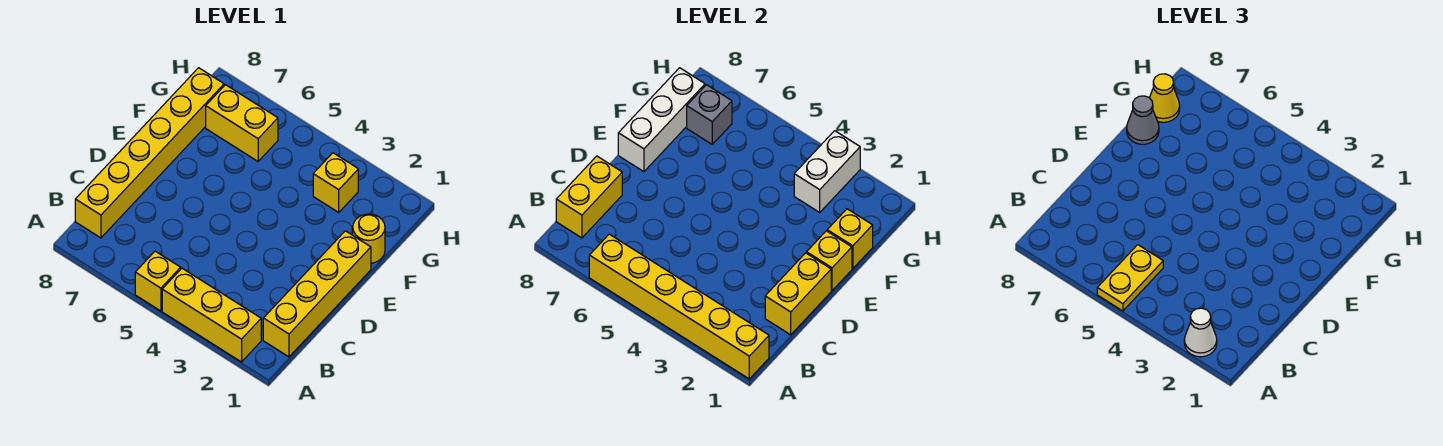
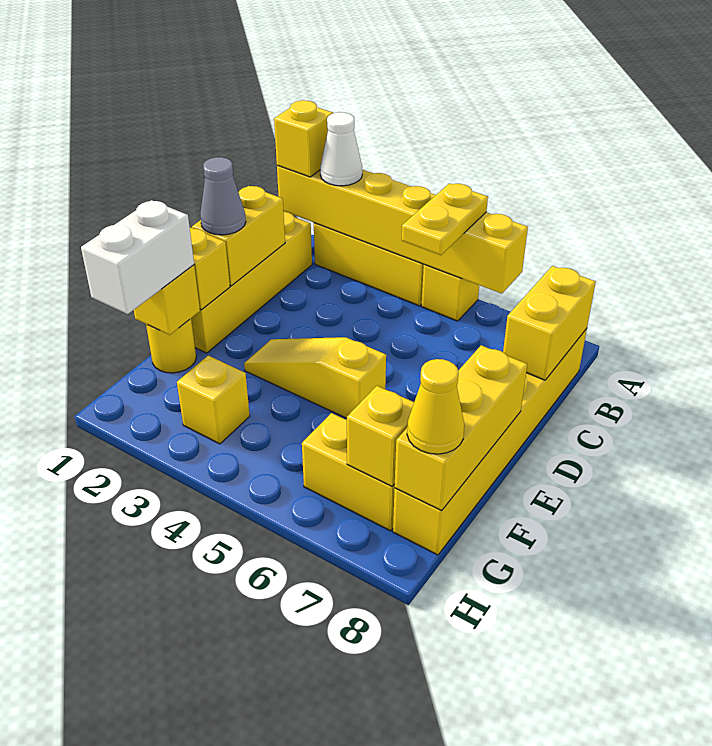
none -> yellow brick A1 level 3
none -> yellow slope E3:E5 level 1 top 5
white brick E8:G8 level 2 -> yellow brick E8:G8 level 2
grey cone F8 level 3 -> grey cone D1 level 3
white brick G3:H3 level 2 -> white brick F1:G1 level 3
grey brick G7 level 2 -> yellow brick G7 level 2

